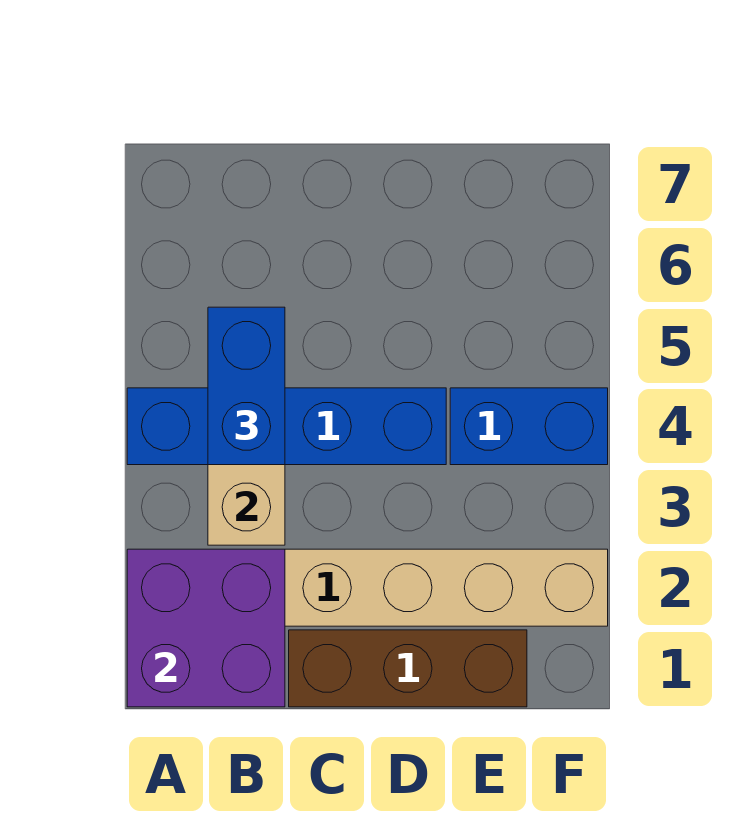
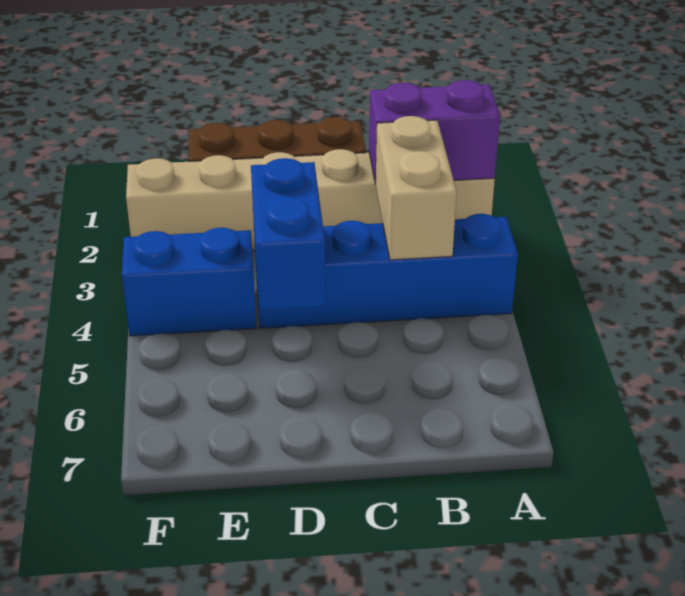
purple brick A1:B2 level 2 -> purple brick A2:B2 level 2
blue brick B4:B5 level 3 -> blue brick D4:D5 level 2

